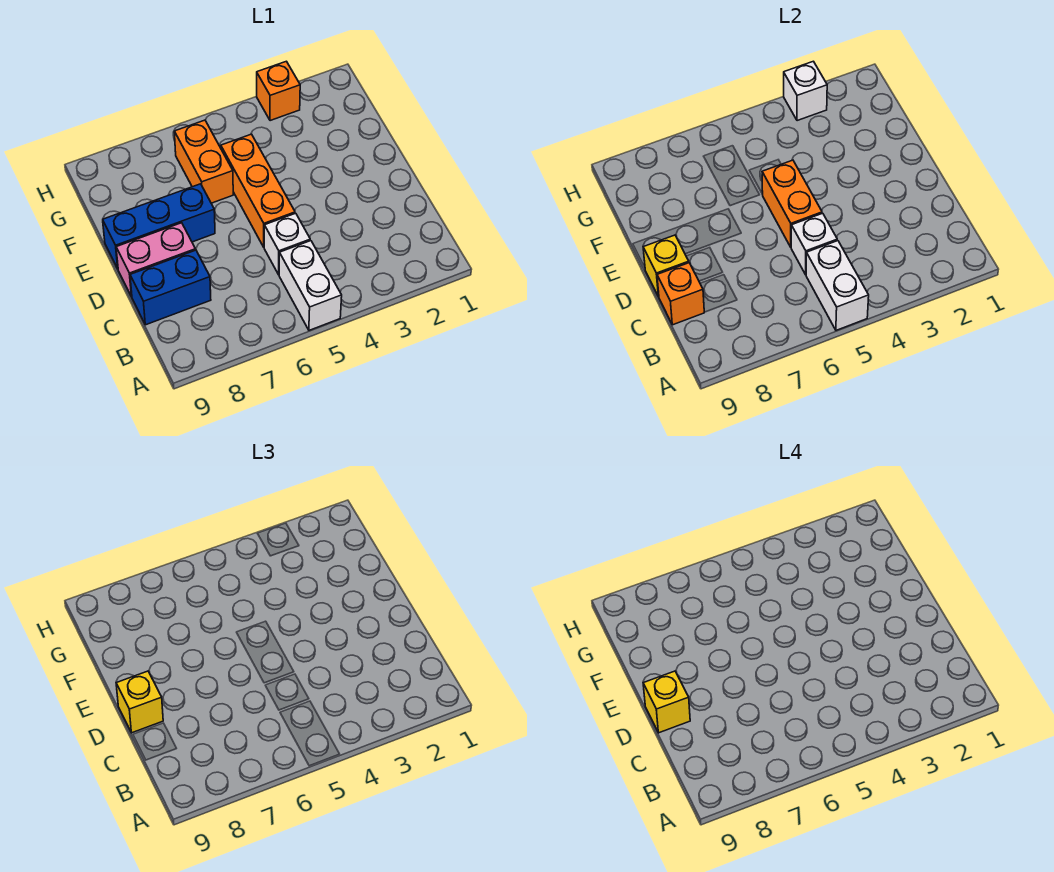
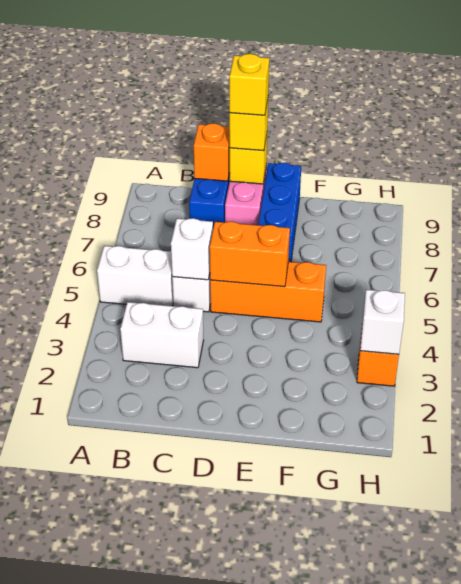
white brick A5:B5 level 2 -> white brick B3:C3 level 1
orange brick F6:G6 level 1 -> none

